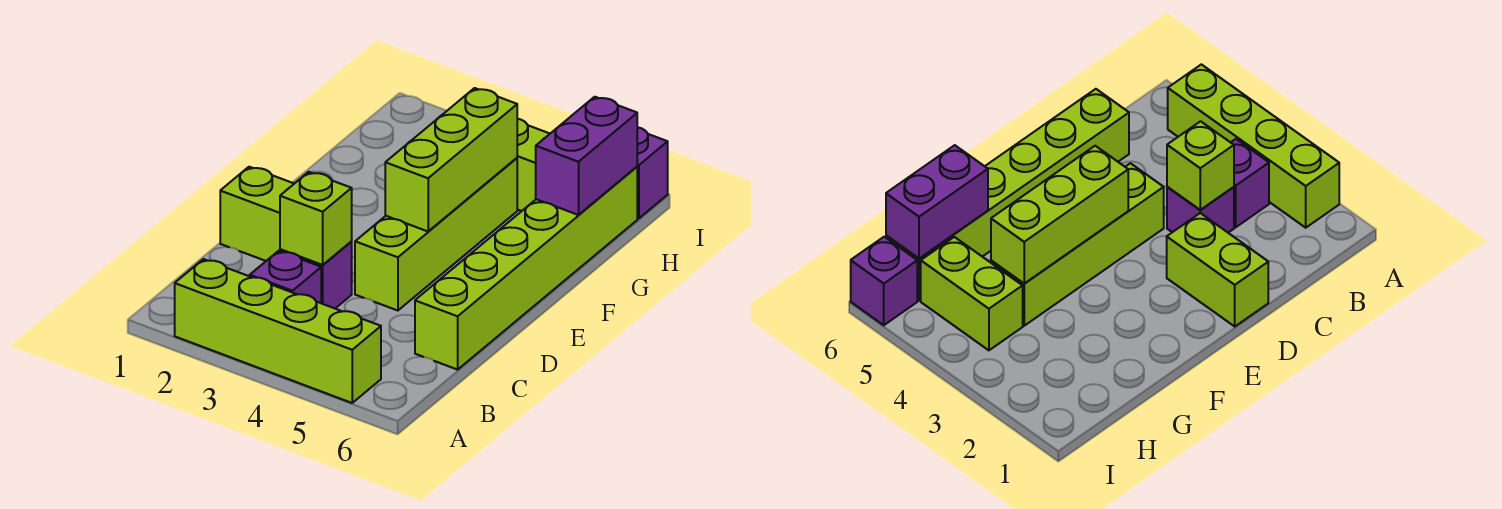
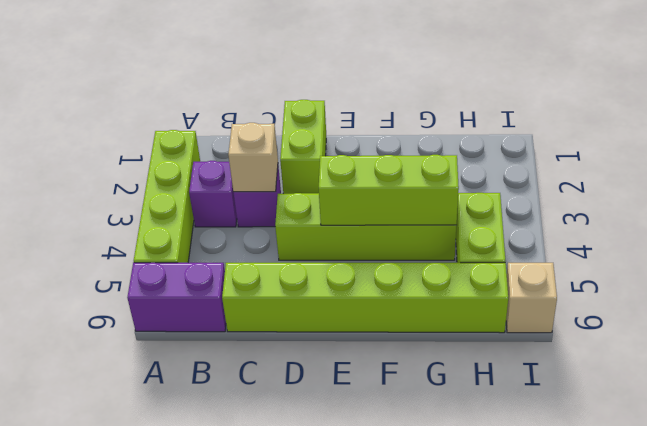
lime brick C3 level 2 -> tan brick C3 level 2
purple brick G6:H6 level 2 -> purple brick A6:B6 level 1
purple brick I6 level 1 -> tan brick I6 level 1

